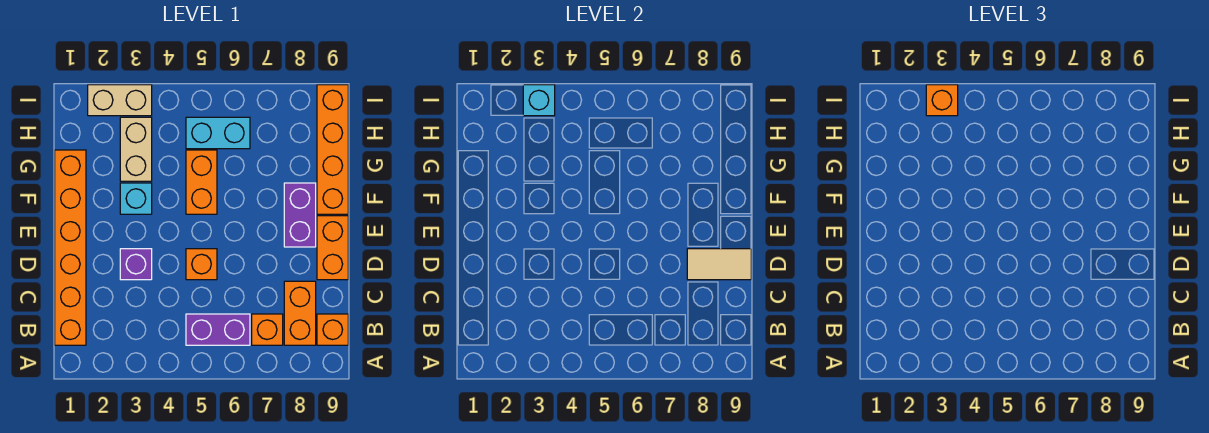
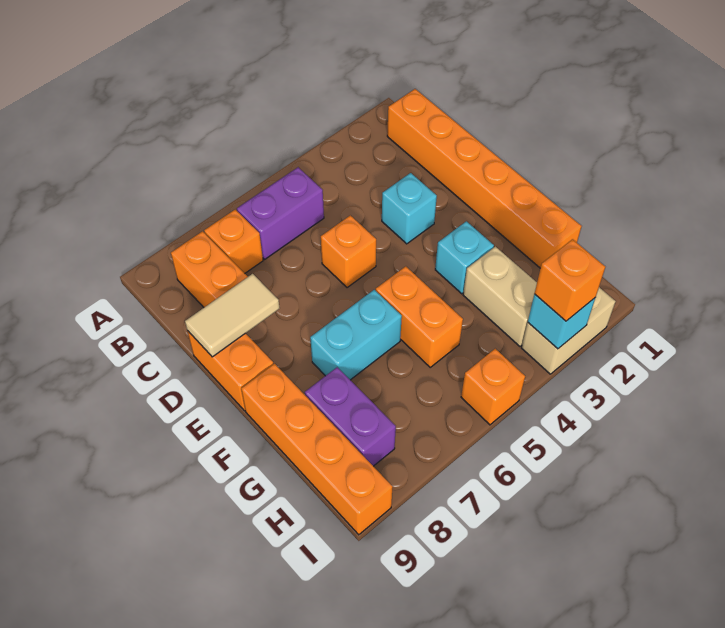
orange brick B9 level 1 -> orange brick I5 level 1
purple brick D3 level 1 -> cyan brick D3 level 1
purple brick E8:F8 level 1 -> purple brick G8:H8 level 1
cyan brick H5:H6 level 1 -> cyan brick F6:F7 level 1

